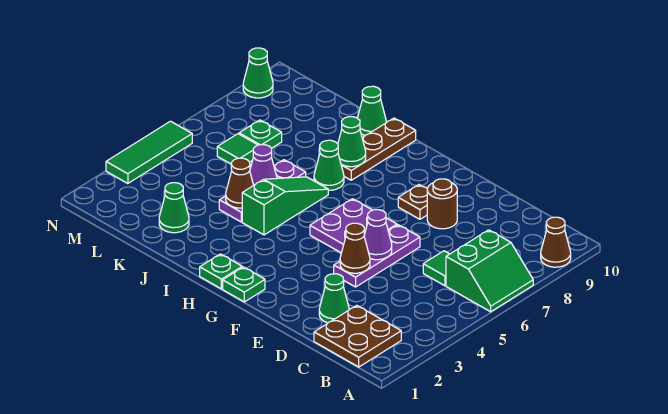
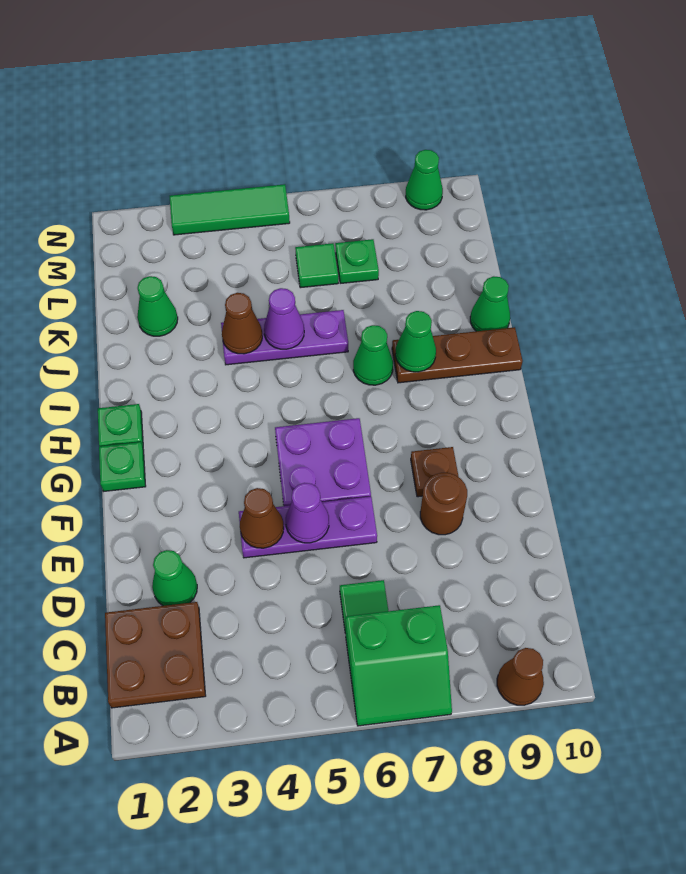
green slope I4:I6 level 1 top 4 -> none

